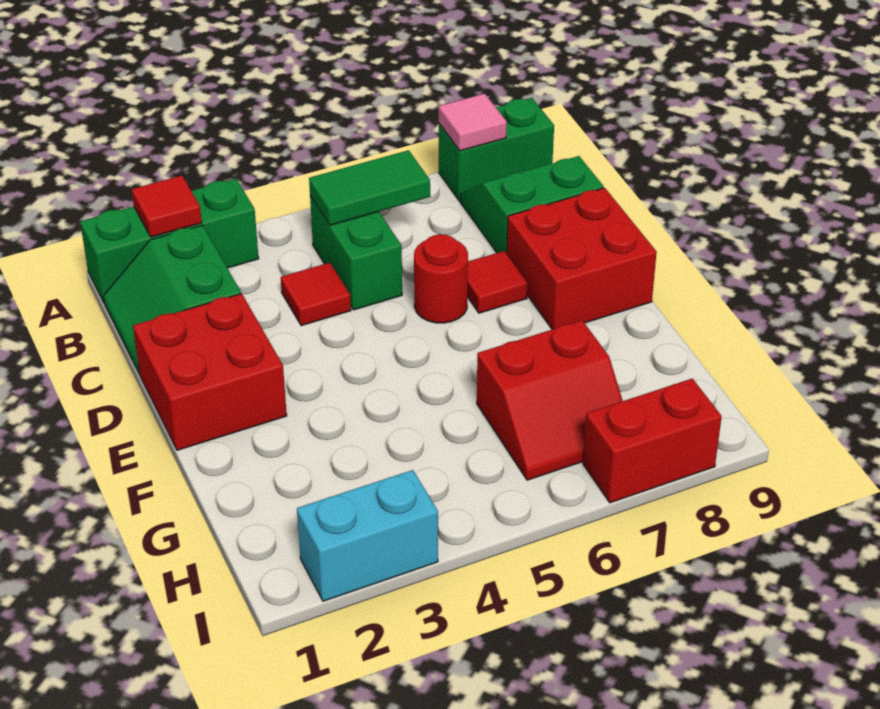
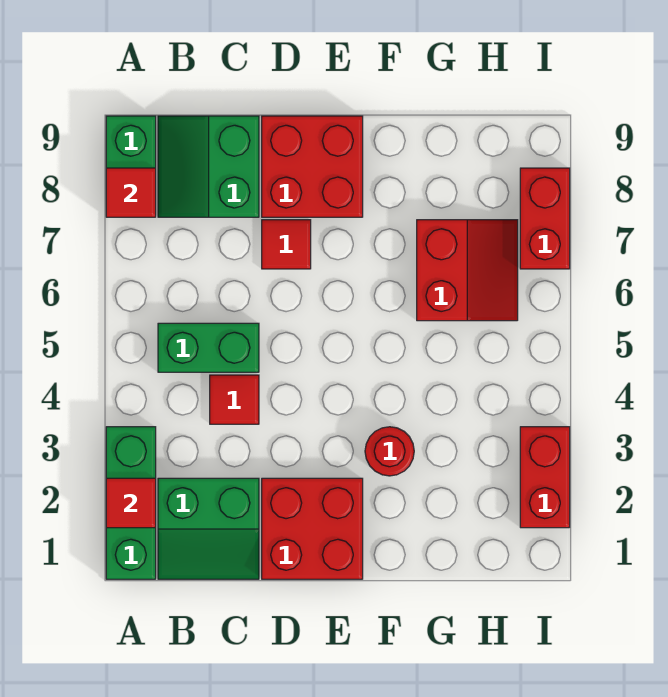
pink tile A8 level 2 -> red tile A8 level 2
green tile B5:B6 level 2 -> none
red round brick D6 level 1 -> red round brick F3 level 1
cyan brick I2:I3 level 1 -> red brick I2:I3 level 1

